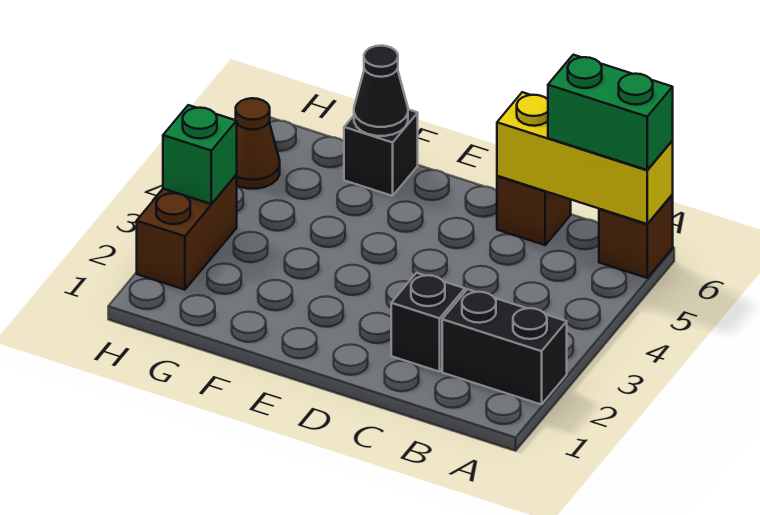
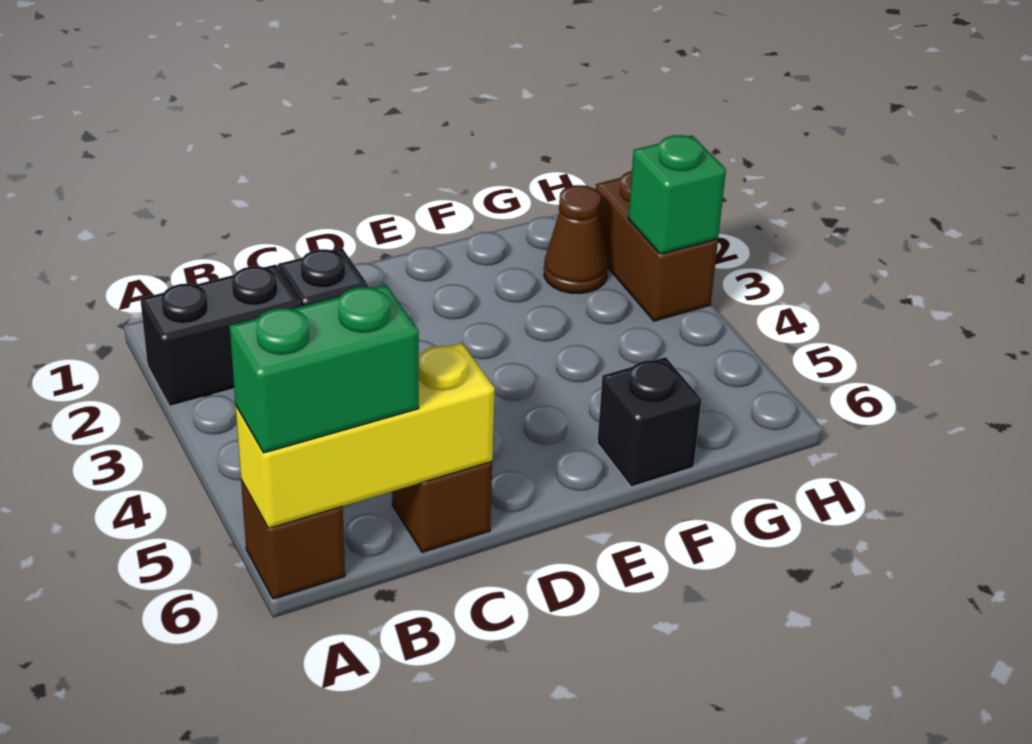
black cone F6 level 2 -> none
brown cone H5 level 1 -> brown cone G2 level 1

